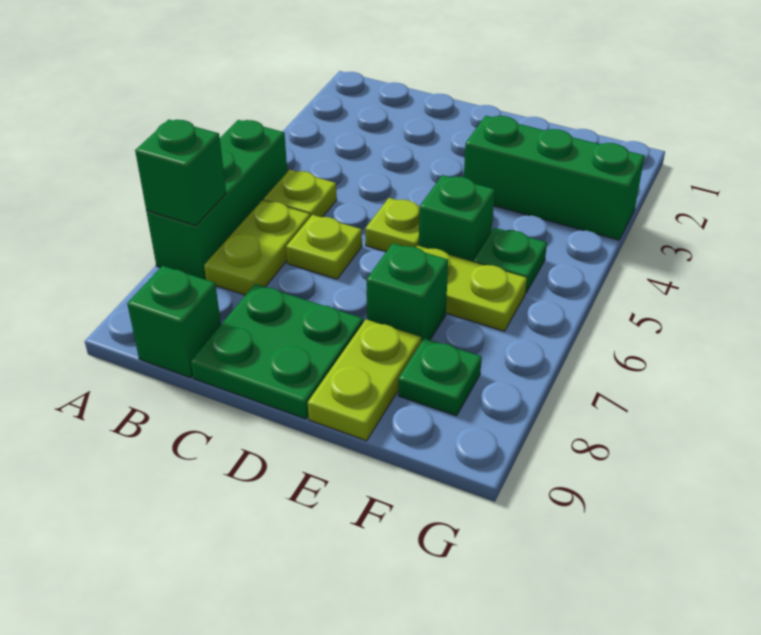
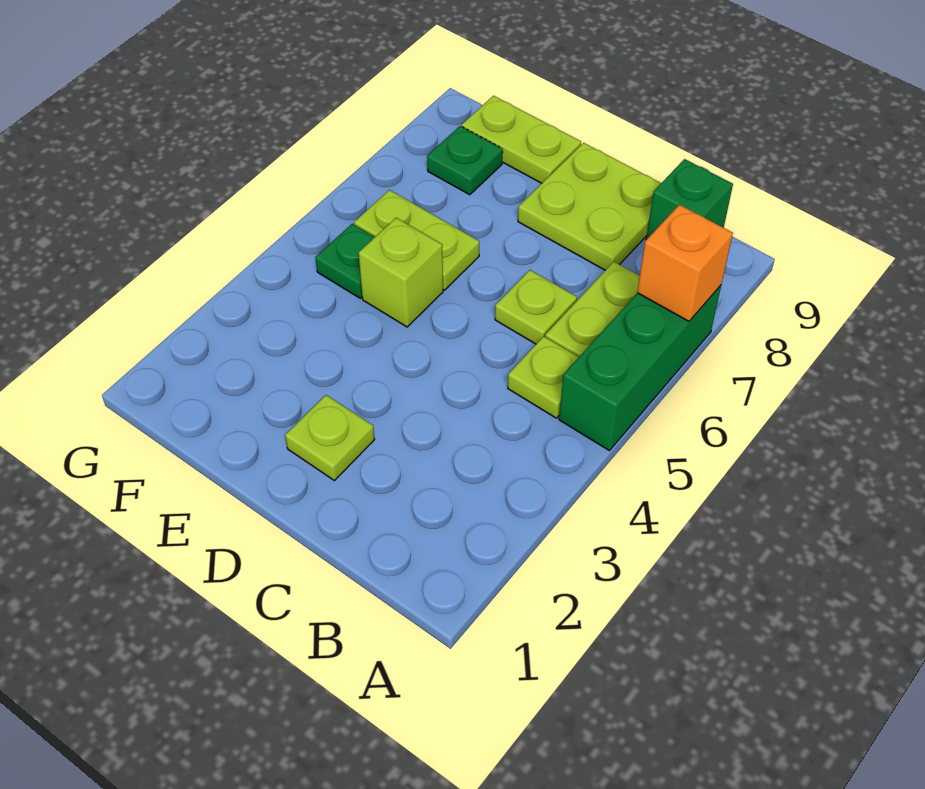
green brick A7 level 2 -> orange brick A7 level 2
green plate C8:D9 level 1 -> lime plate C8:D9 level 1
lime plate D5 level 1 -> lime plate D2 level 1
green brick E3:G3 level 1 -> none
green brick E5 level 1 -> lime brick E5 level 1
green brick E7 level 1 -> none
lime plate E8:E9 level 1 -> lime plate E9:F9 level 1

